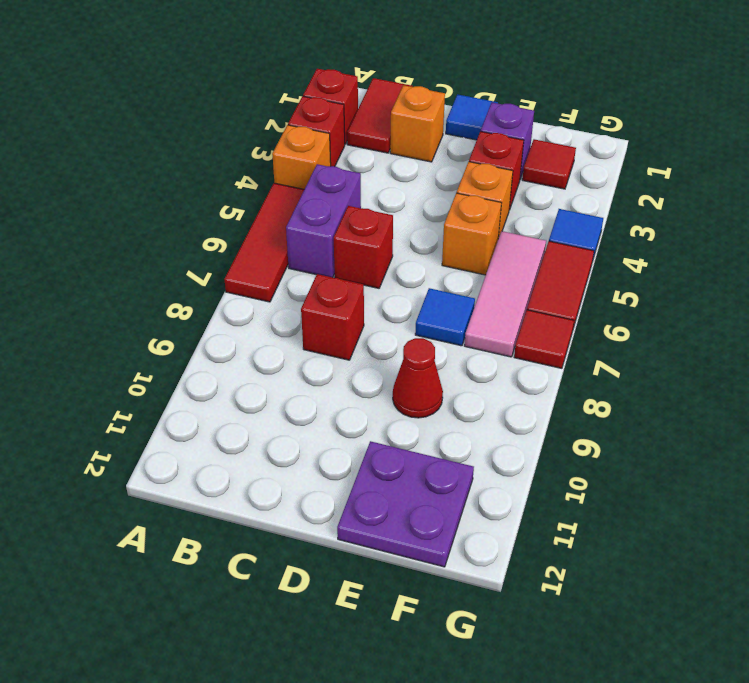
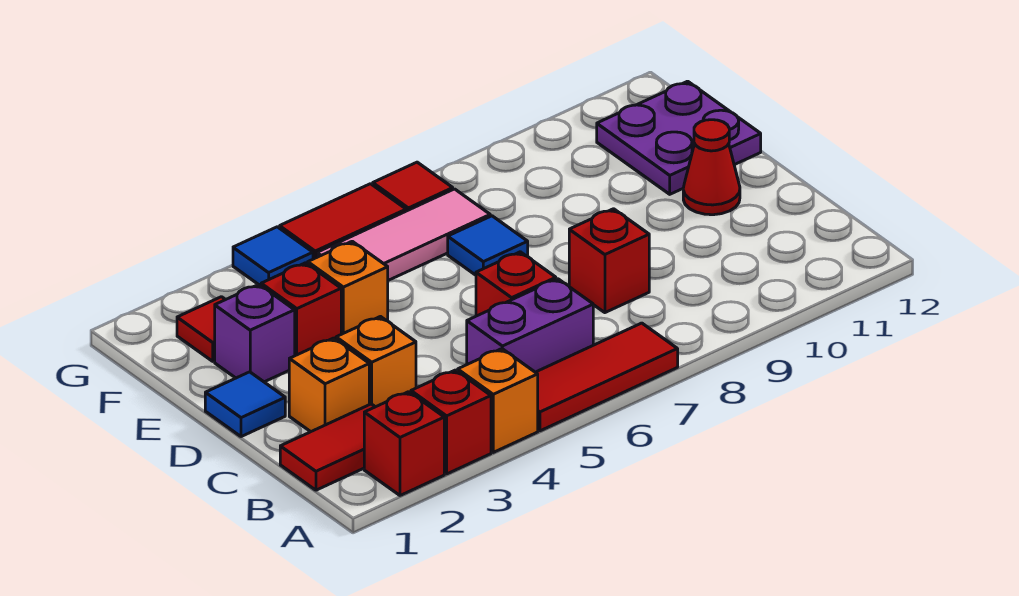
orange brick E5 level 1 -> orange brick C3 level 1
red cone E9 level 1 -> red cone D11 level 1

